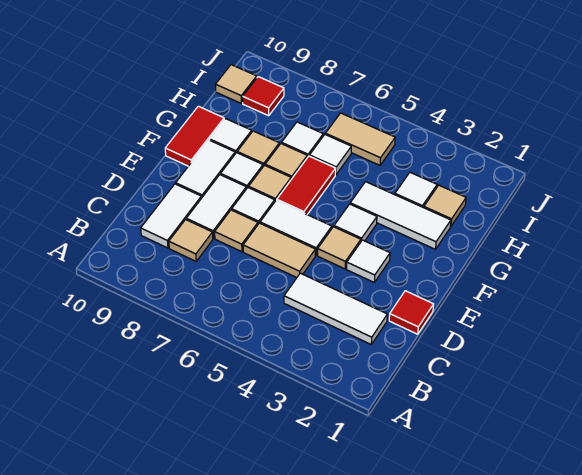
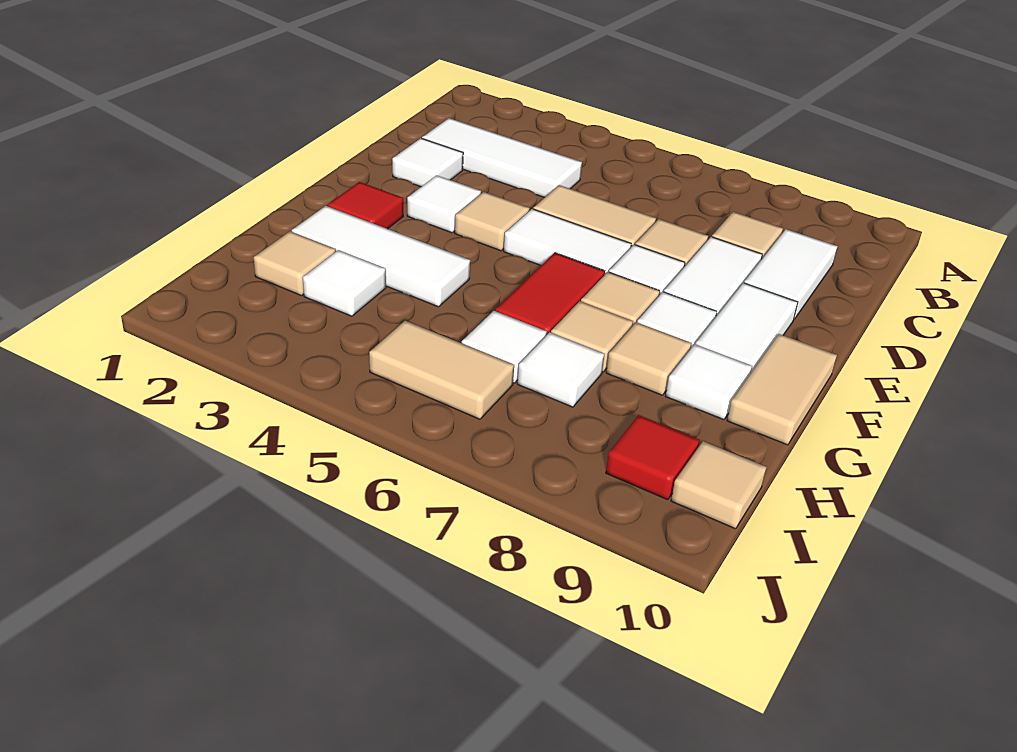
red tile D1 level 1 -> red tile F2 level 1
white tile F4 level 1 -> white tile D2 level 1
red tile F10:G10 level 1 -> tan tile F10:G10 level 1

